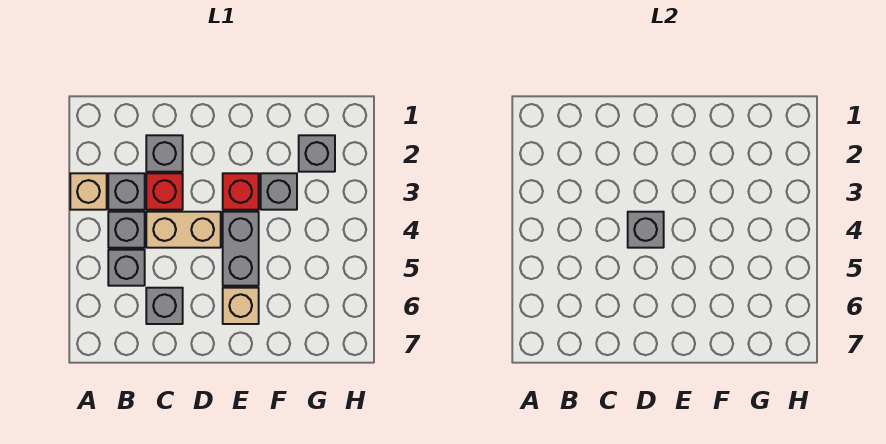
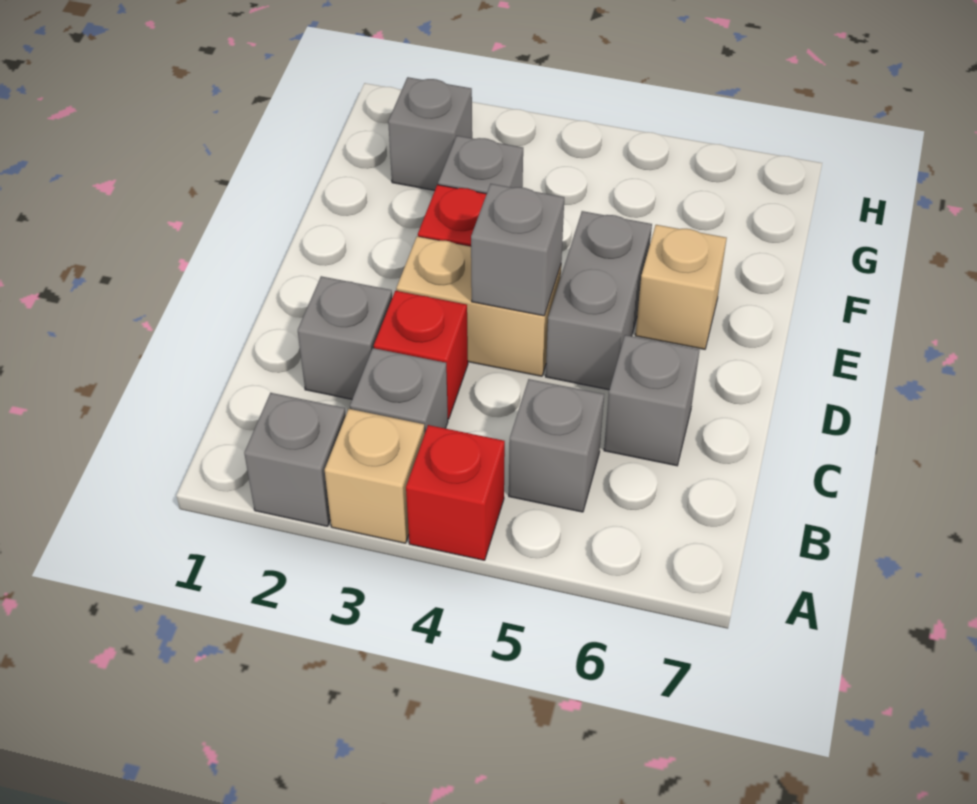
none -> red brick A4 level 1
grey brick B4 level 1 -> grey brick A2 level 1
tan brick C4:D4 level 1 -> tan brick D3:D4 level 1
grey brick E4:E5 level 1 -> grey brick D5:E5 level 1

